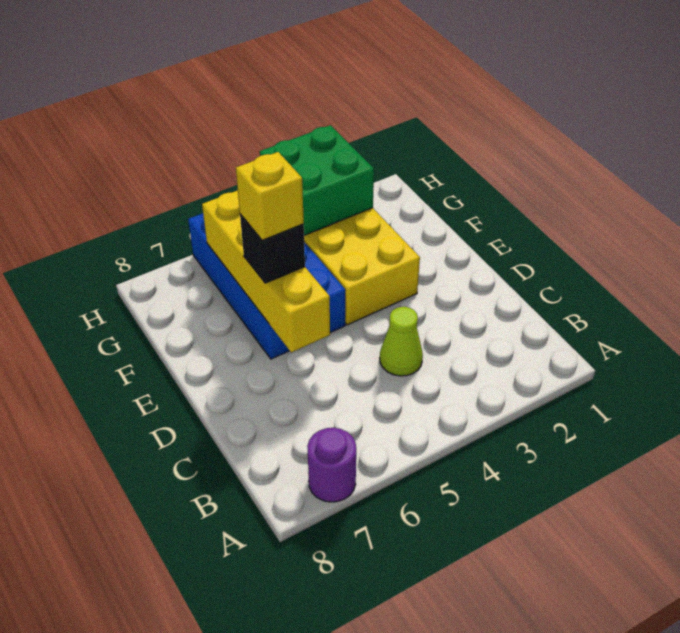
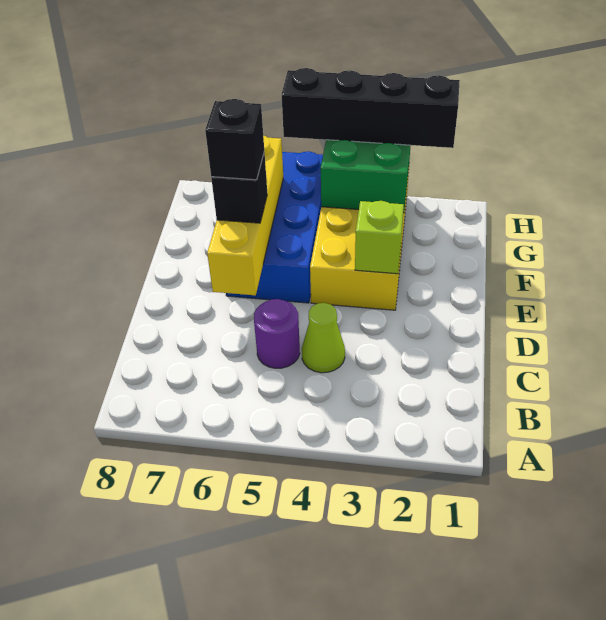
purple round brick A7 level 1 -> purple round brick C5 level 1
none -> lime brick E3 level 2
yellow brick E6 level 4 -> black brick E6 level 4
none -> black brick H2:H5 level 3

